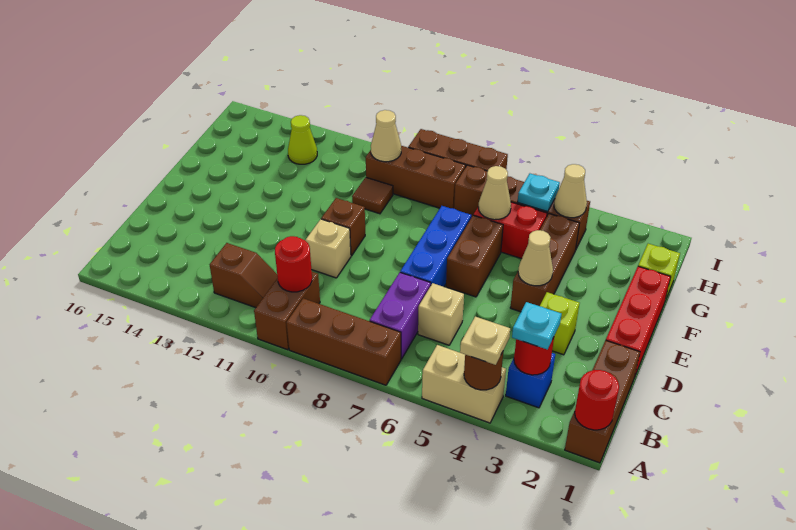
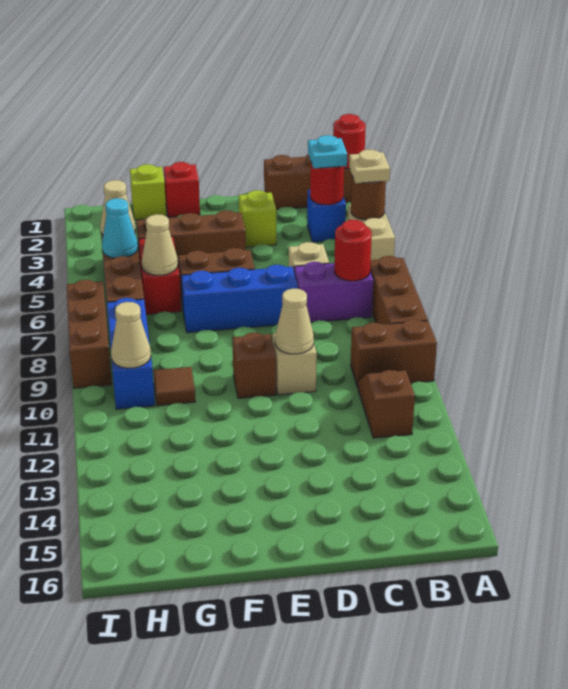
red round brick B10 level 2 -> red round brick B7 level 2
red brick D1:F1 level 1 -> red brick F1 level 1
tan cone E4 level 2 -> tan cone D10 level 2
cyan plate H5 level 2 -> cyan cone H5 level 2
brown brick H8:H10 level 1 -> blue brick H8:H10 level 1
lime cone H13 level 1 -> none

